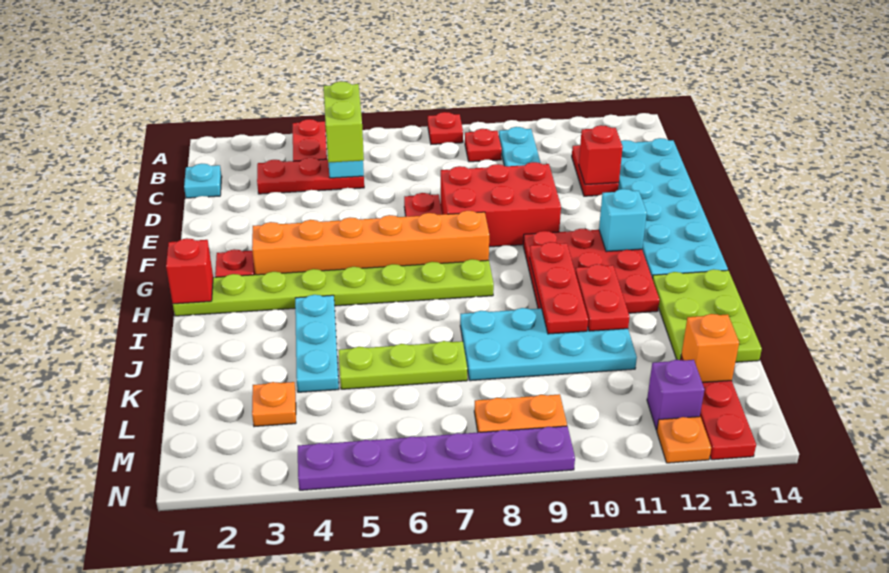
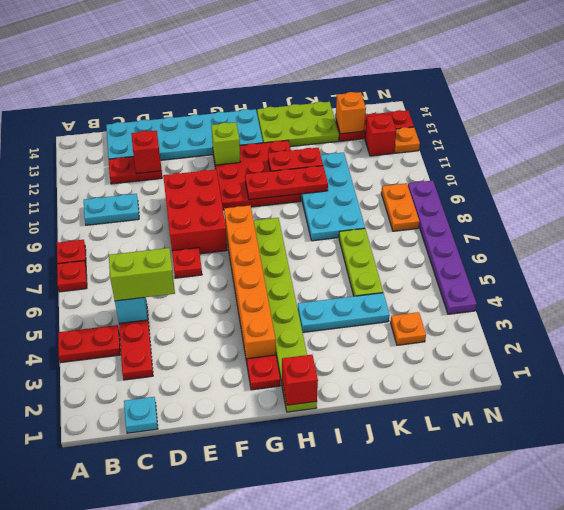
red plate B9 level 1 -> red plate A7 level 1
cyan brick G12 level 2 -> lime brick G12 level 2
purple brick M12 level 1 -> red brick M12 level 1

